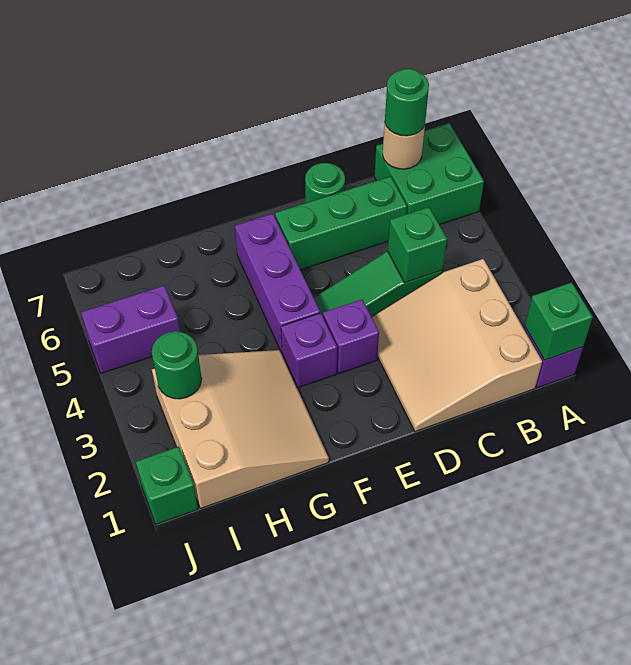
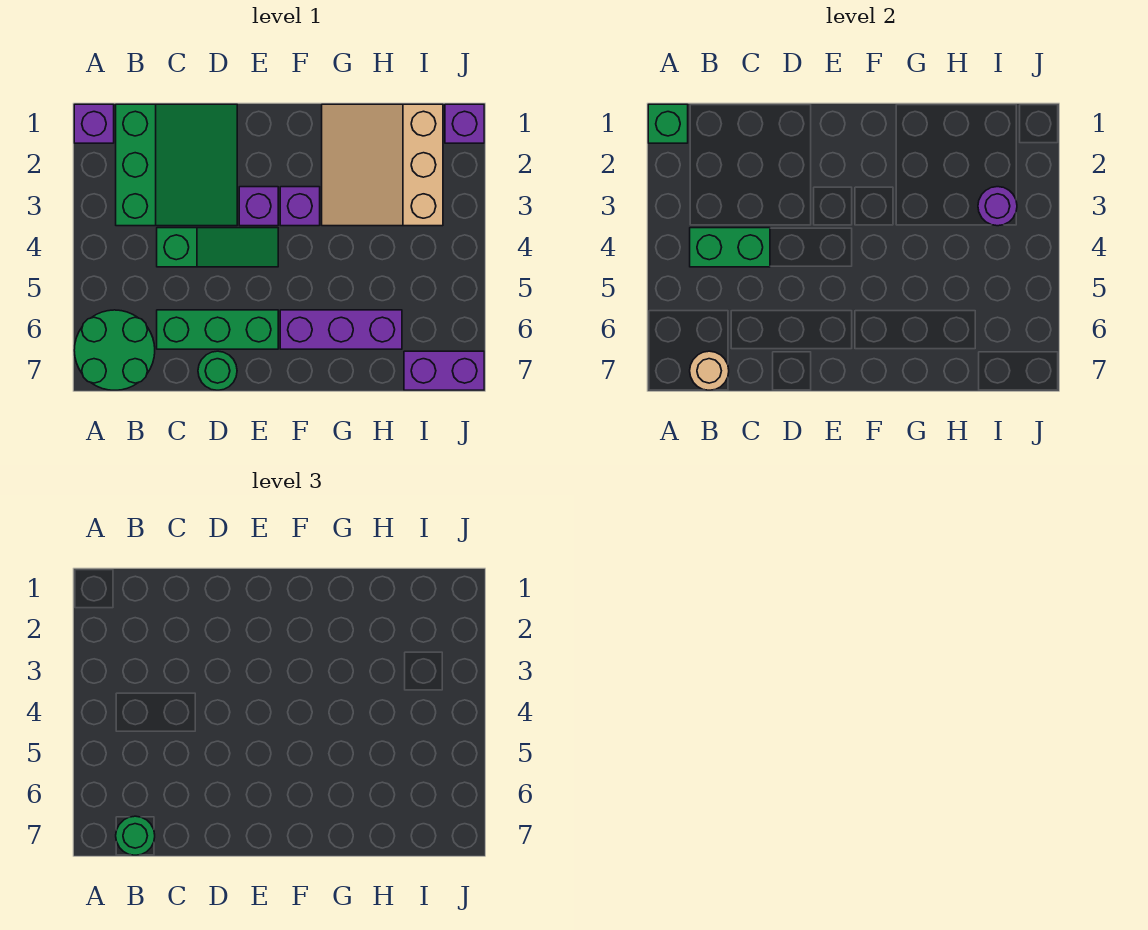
green brick A6:B7 level 1 -> green round brick A6:B7 level 1
tan slope B1:D3 level 1 top B -> green slope B1:D3 level 1 top B
green brick C4 level 2 -> green brick B4:C4 level 2
purple brick F4:F6 level 1 -> purple brick F6:H6 level 1
green round brick I3 level 2 -> purple round brick I3 level 2
purple brick I5:J5 level 1 -> purple brick I7:J7 level 1
green brick J1 level 1 -> purple brick J1 level 1

